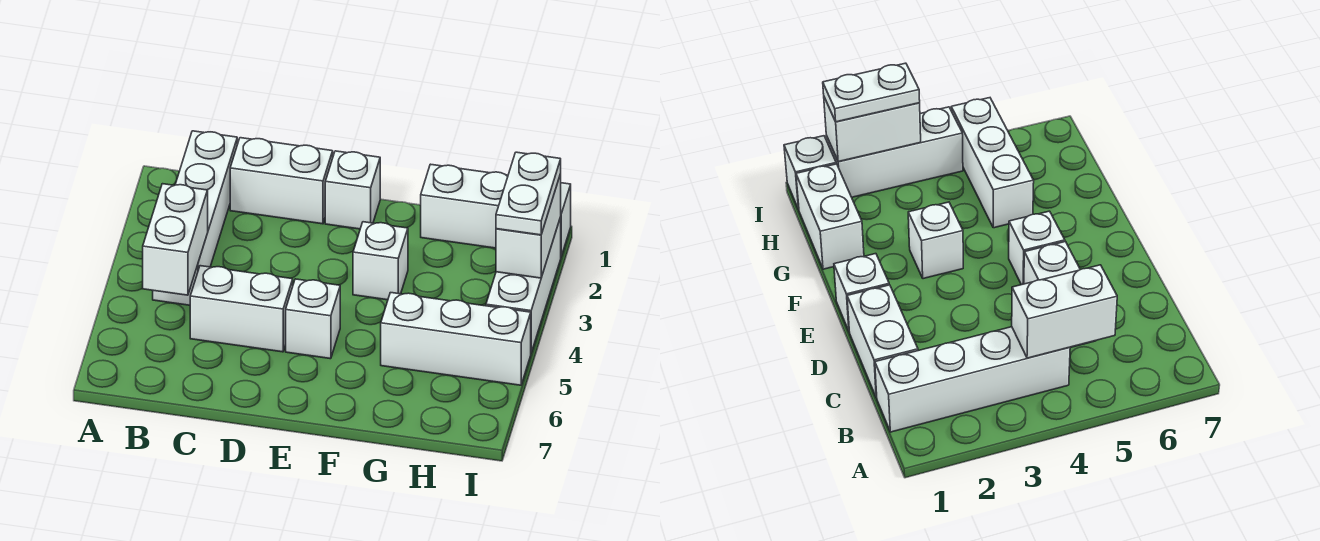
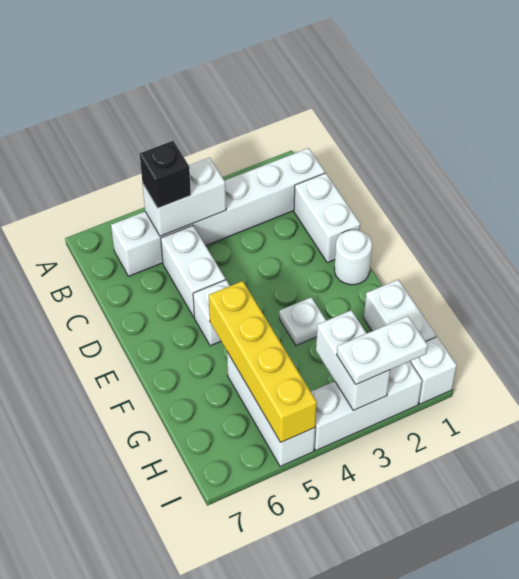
white brick B1:B4 level 1 -> white brick B1:B6 level 1
none -> black brick B5 level 3
white brick E1 level 1 -> white round brick E1 level 1
white brick F3 level 1 -> white plate F3 level 1
none -> yellow brick F5:I5 level 2
white brick I2:I3 level 2 -> white brick H3:I3 level 2

